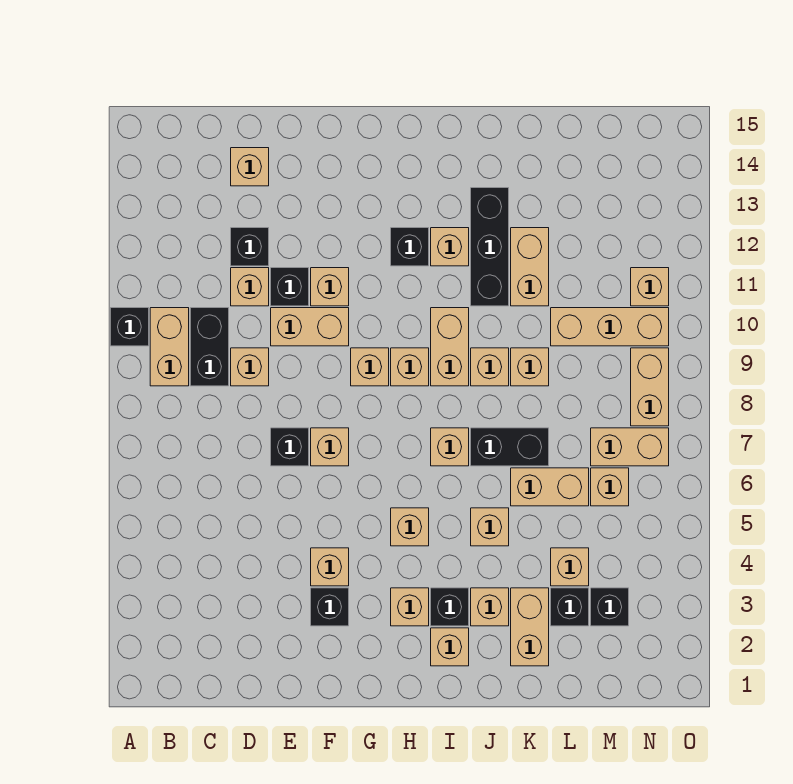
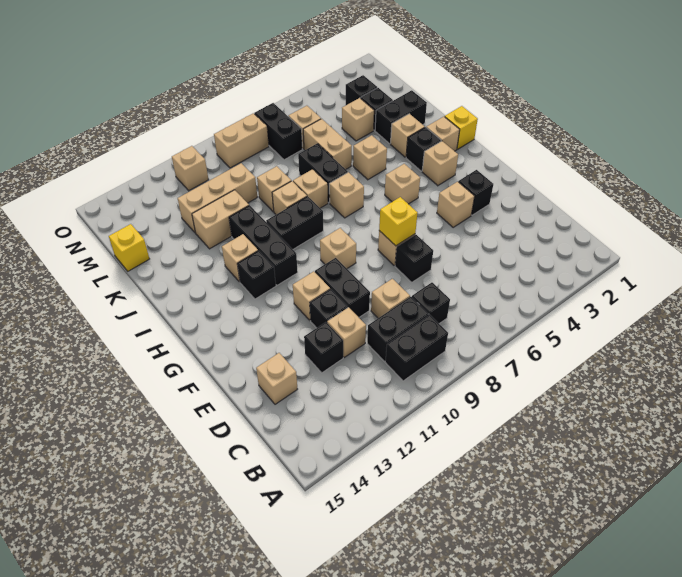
black brick A10 level 1 -> black brick C8 level 1
tan brick B9:B10 level 1 -> black brick B9:B10 level 1
tan brick E10:F10 level 1 -> black brick E10:F10 level 1
none -> yellow brick F7 level 2
tan brick H9 level 1 -> tan brick J8 level 1
none -> yellow brick I1 level 1
tan brick I9:I10 level 1 -> black brick I9:I10 level 1
black brick J11:J13 level 1 -> black brick H11:J11 level 1
tan brick K2:K3 level 1 -> black brick K2:K3 level 1
tan brick L10:N10 level 1 -> tan brick L10:L12 level 1
none -> yellow brick L15 level 1
tan brick M7:N7 level 1 -> black brick M7:N7 level 1

